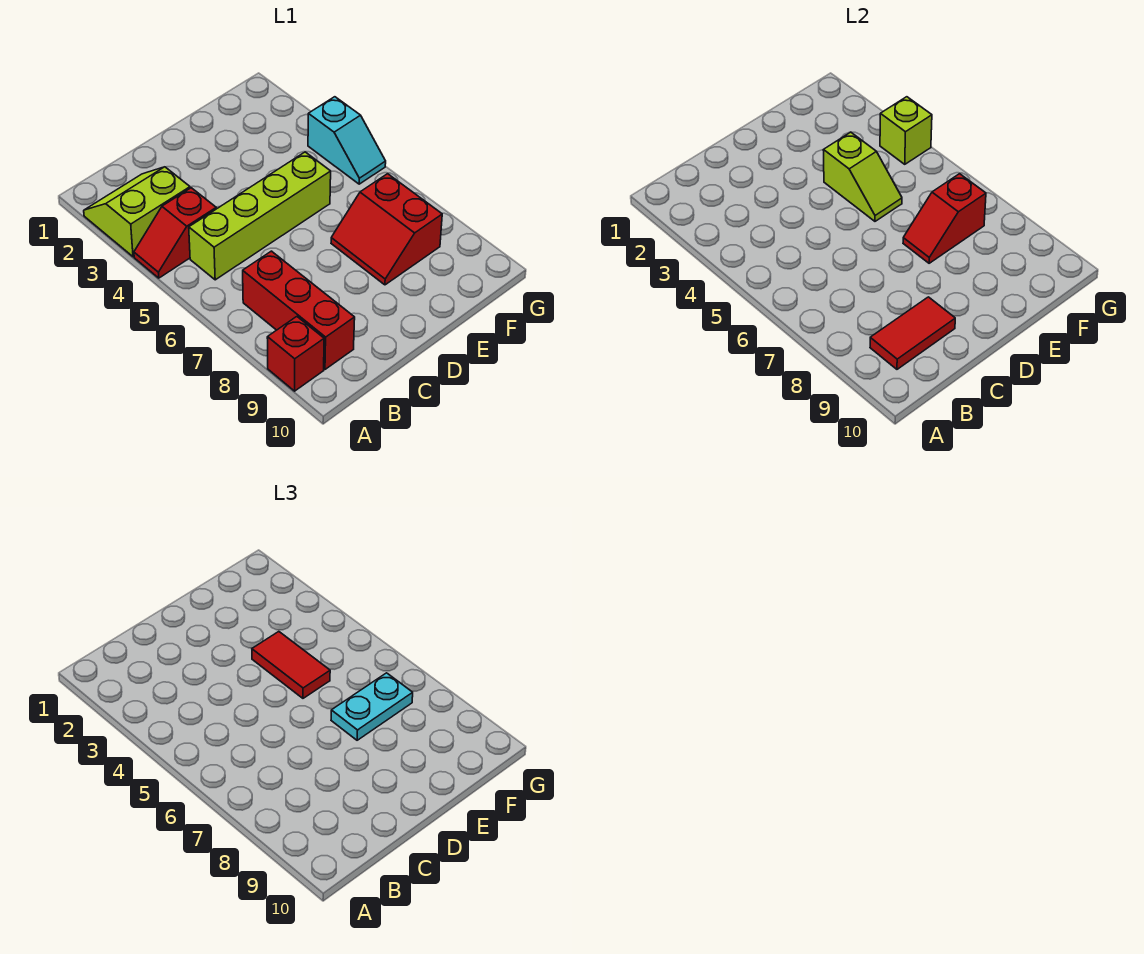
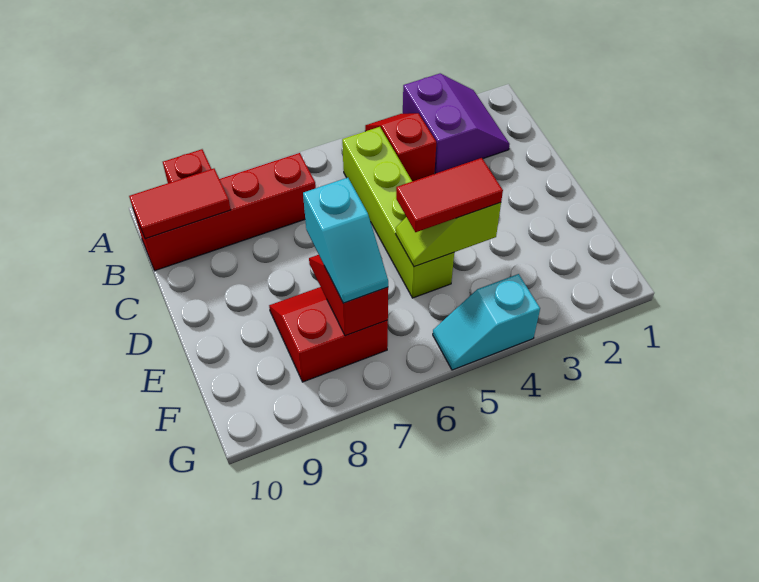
lime slope A2:B3 level 1 top 3 -> purple slope A2:B3 level 1 top 3
red brick B7:B9 level 1 -> red brick B7:B10 level 1
red tile B9:C9 level 2 -> red tile B9:B10 level 2
cyan plate E7:F7 level 3 -> cyan slope E7:F7 level 3 top E
lime brick G4 level 2 -> none

